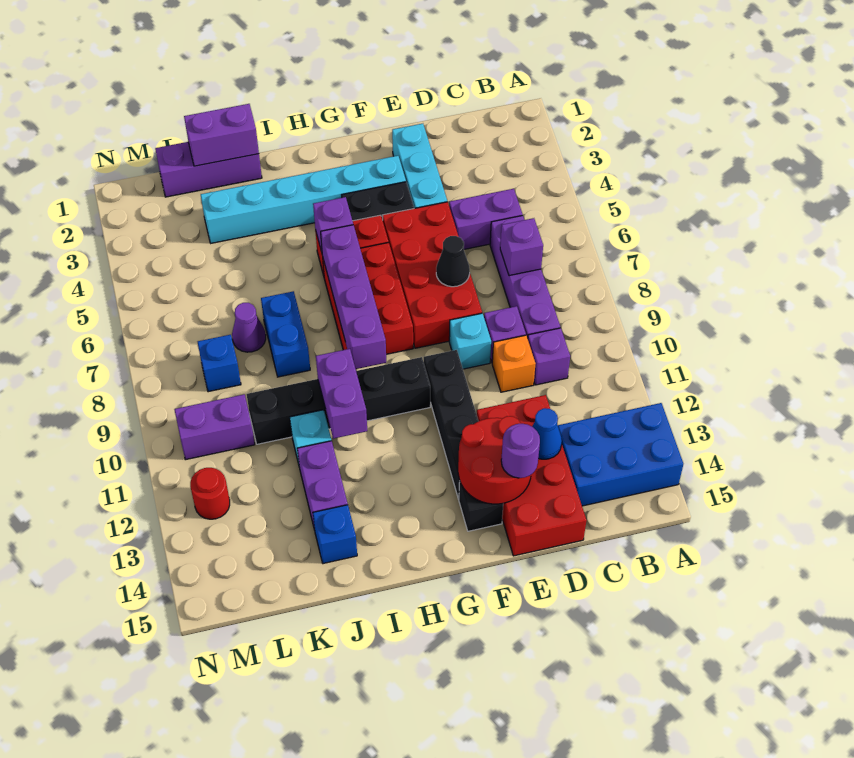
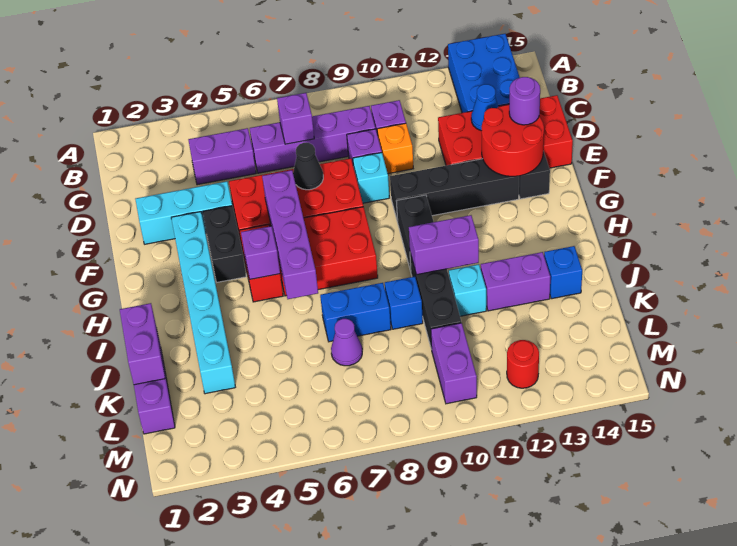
purple brick C5:D5 level 1 -> purple brick C4:C5 level 1
purple brick H6:H9 level 2 -> purple brick F6:I6 level 2
blue brick L8 level 1 -> blue brick J9 level 1

